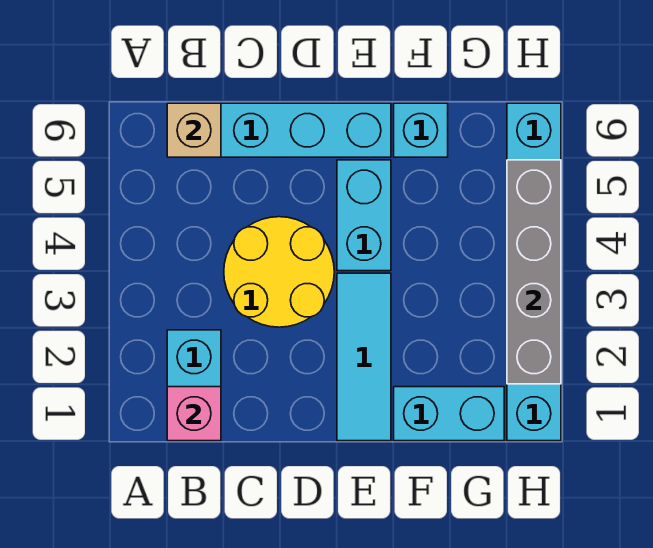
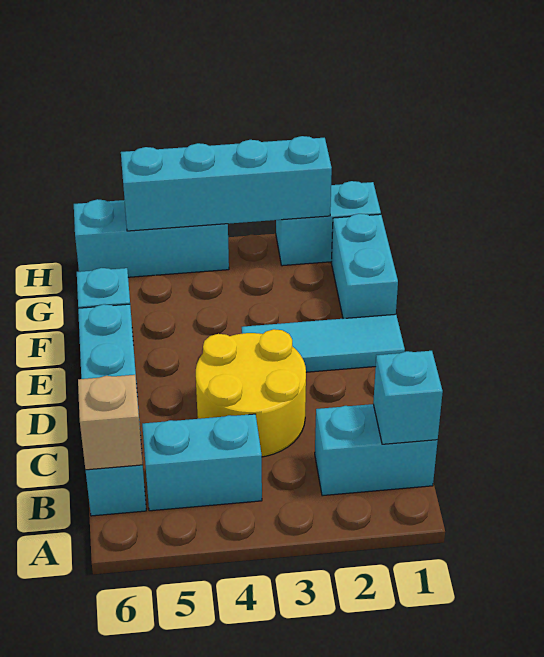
pink brick B1 level 2 -> cyan brick B1 level 2
cyan brick E4:E5 level 1 -> cyan brick B4:B5 level 1
grey brick H2:H5 level 2 -> cyan brick H2:H5 level 2

